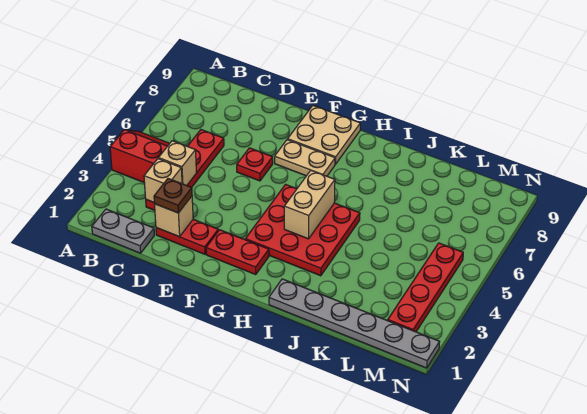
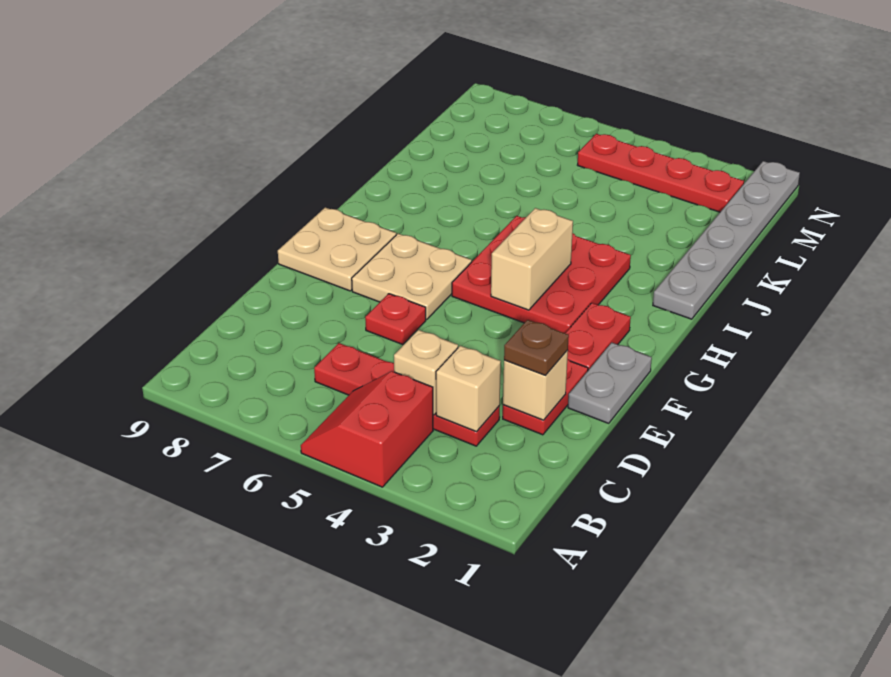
grey plate B1:C1 level 1 -> grey plate E1:F1 level 1
tan plate F7:G7 level 1 -> tan plate F6:G7 level 1
tan brick H4:H5 level 2 -> tan brick G4:H4 level 2

